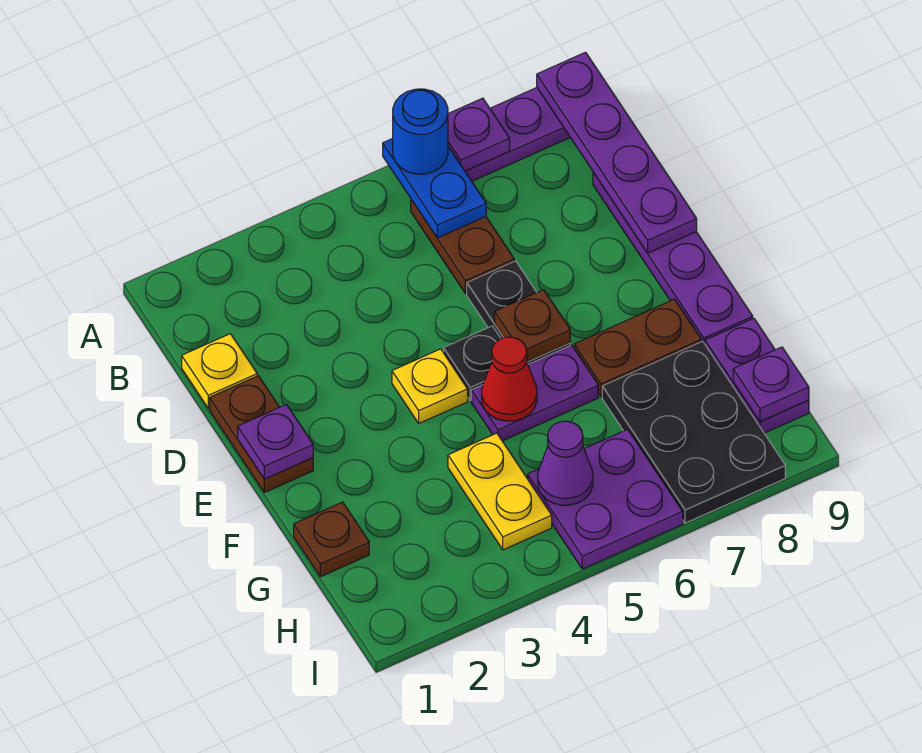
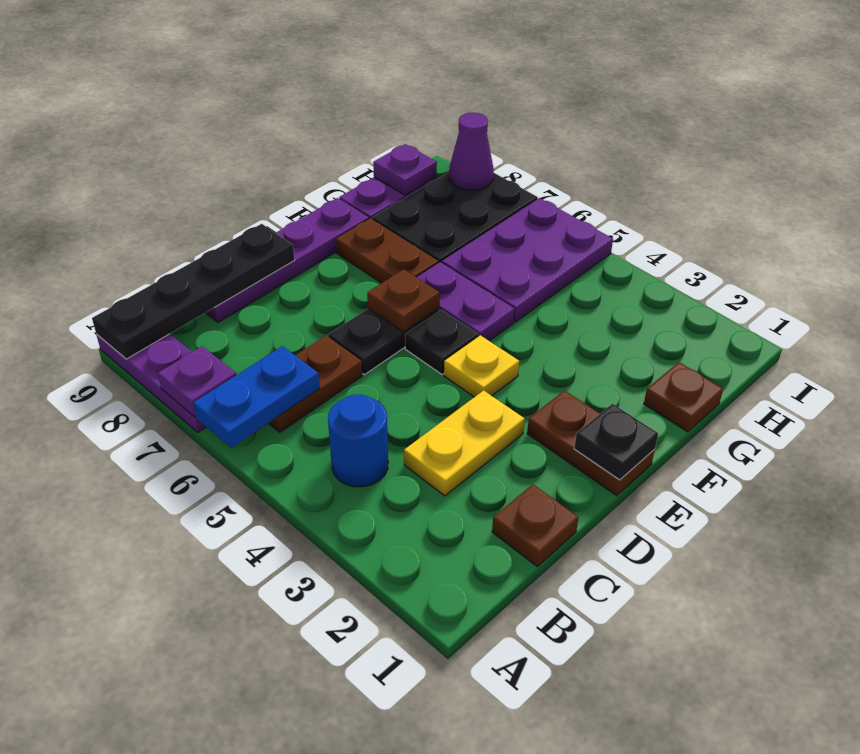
blue round brick A6 level 3 -> blue round brick B4 level 1
purple plate A9:D9 level 2 -> black plate A9:D9 level 2
yellow plate C1 level 1 -> brown plate C1 level 1
brown plate D1:E1 level 1 -> brown plate E1:E2 level 1
purple plate E1 level 2 -> black plate E1 level 2
red cone F5 level 2 -> none
yellow plate G4:H4 level 1 -> yellow plate C3:D3 level 1
purple plate H5:I6 level 1 -> purple plate G5:I6 level 1
purple cone H5 level 2 -> purple cone I8 level 2

